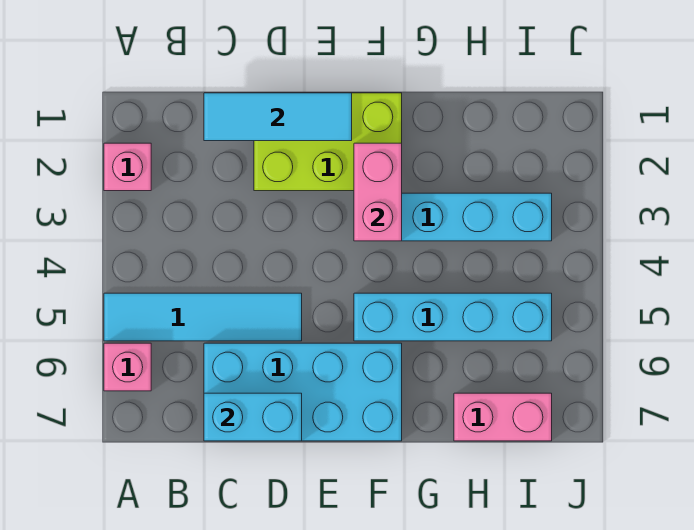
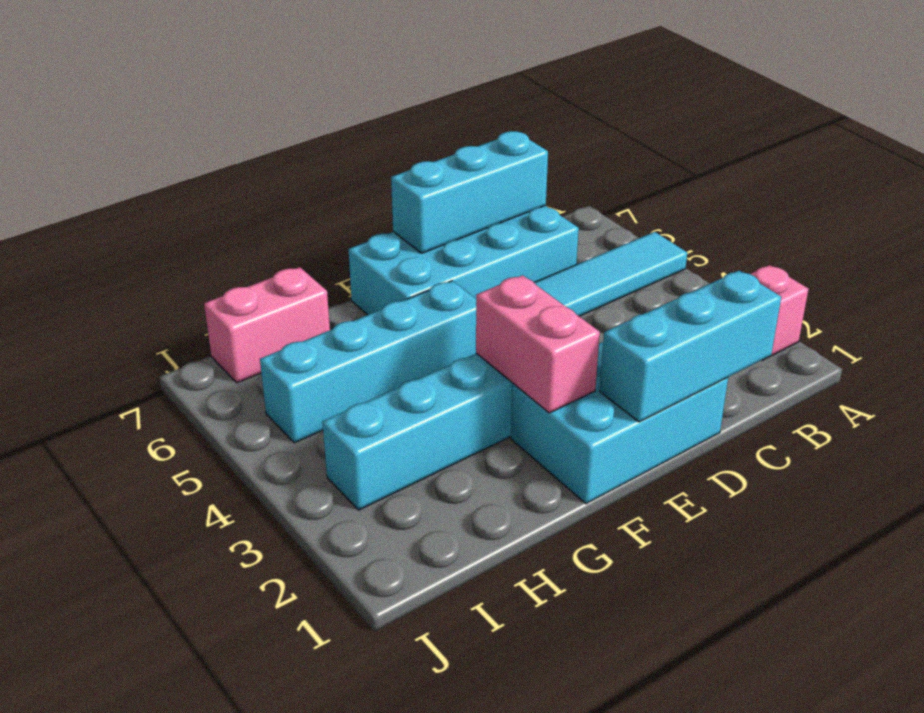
pink brick A6 level 1 -> none
cyan tile C1:E1 level 2 -> cyan brick C1:E1 level 2
cyan brick C7:D7 level 2 -> cyan brick C7:E7 level 2
lime brick D1:F2 level 1 -> cyan brick D1:F2 level 1

